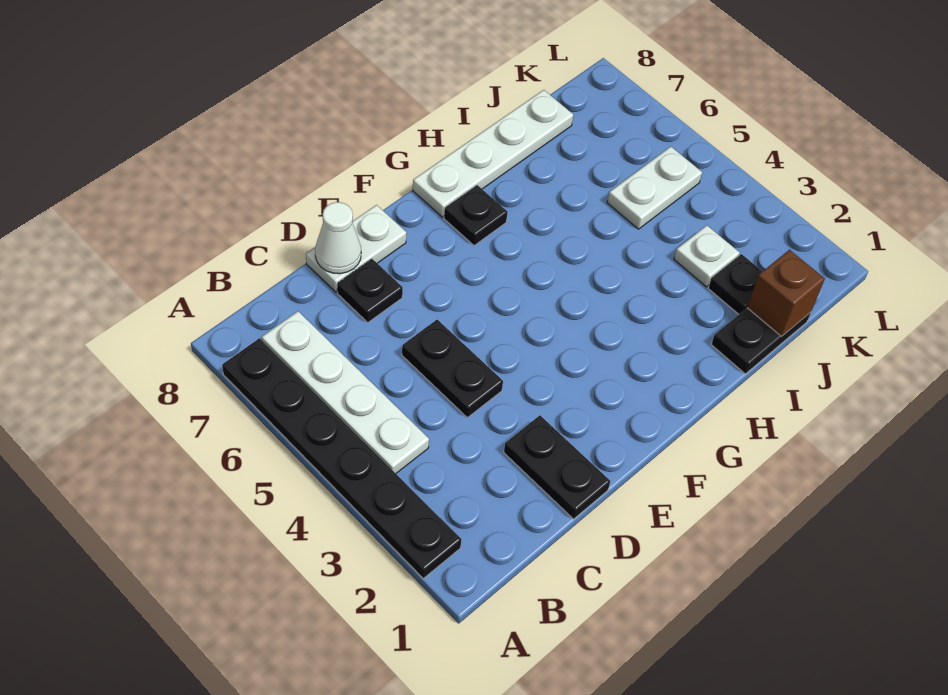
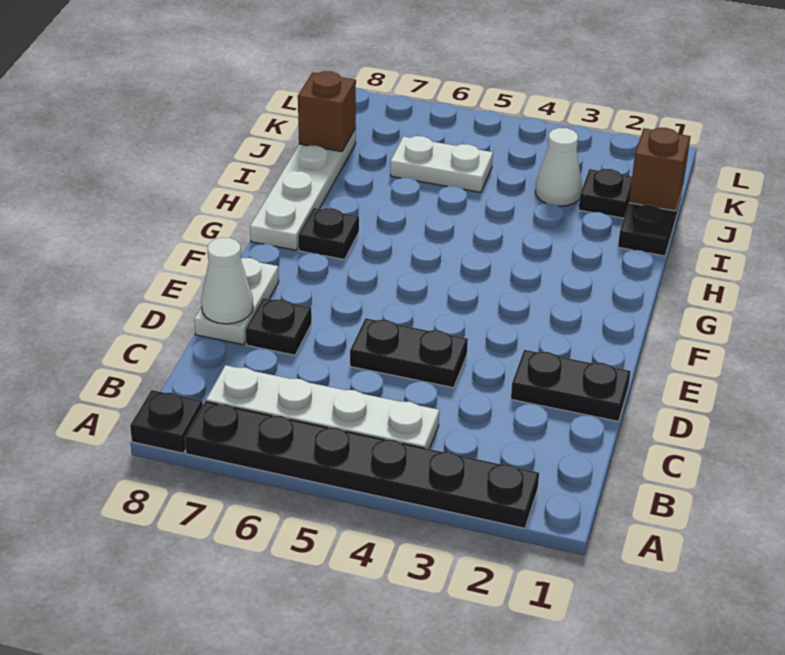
none -> black plate A8 level 1
white plate J3 level 1 -> white cone J3 level 1
white plate J5:K5 level 1 -> white plate J5:J6 level 1
none -> brown brick J8 level 2

